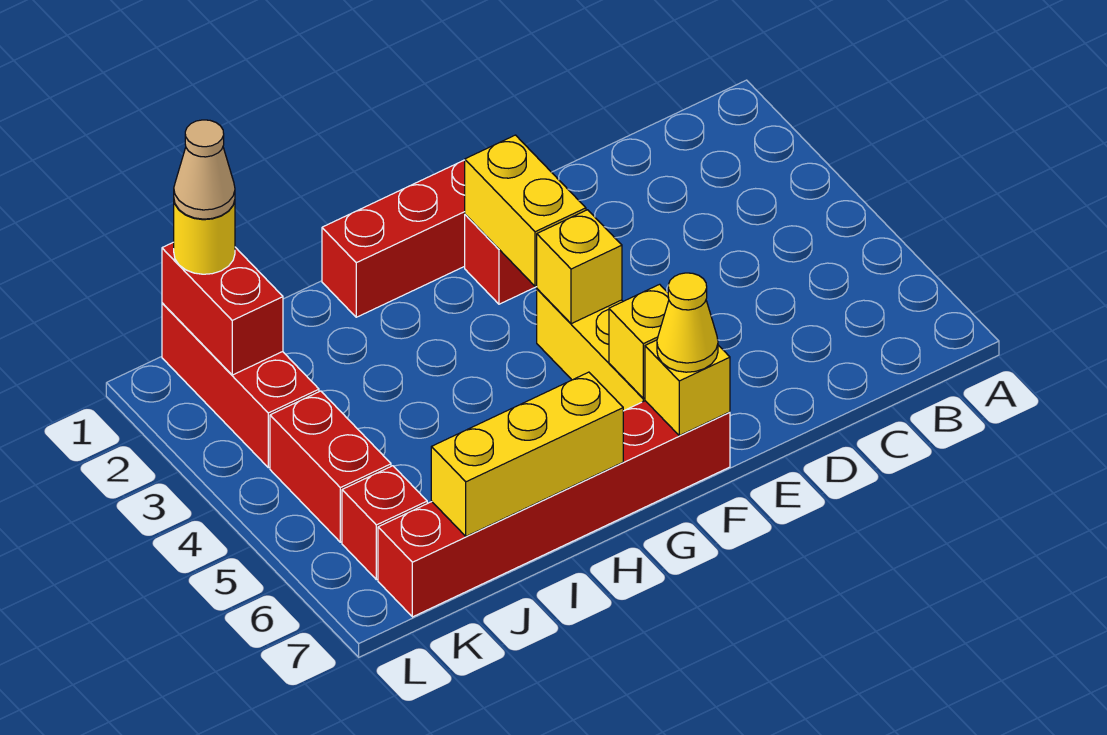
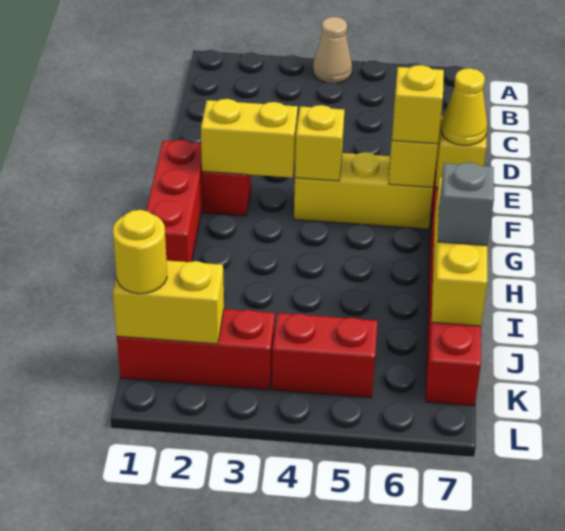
none -> yellow brick F6 level 3
none -> grey brick I7 level 3
red brick K1:K2 level 2 -> yellow brick K1:K2 level 2
tan cone K1 level 4 -> tan cone A4 level 1
red brick K6 level 1 -> none

